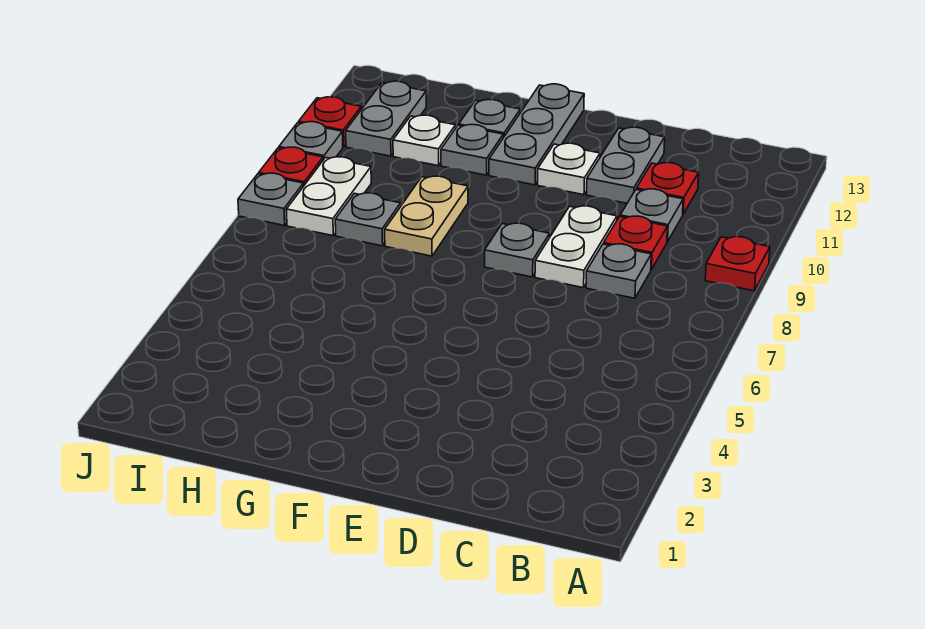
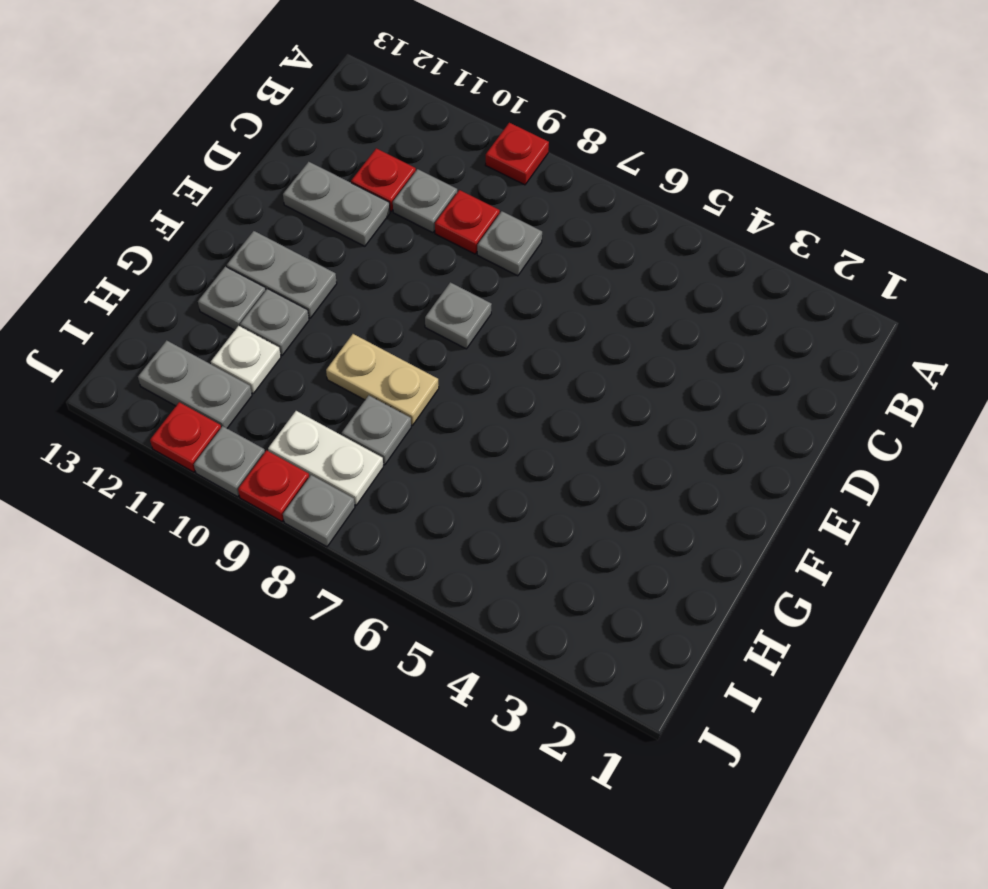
white plate D8:D9 level 1 -> none
white plate E11 level 1 -> none
grey plate F11:F13 level 1 -> grey plate F11:F12 level 1

